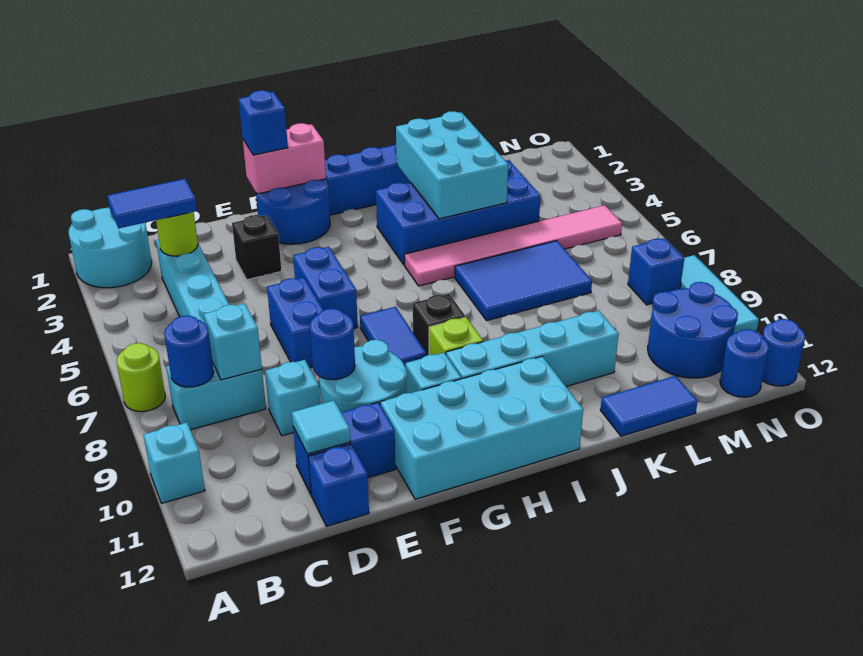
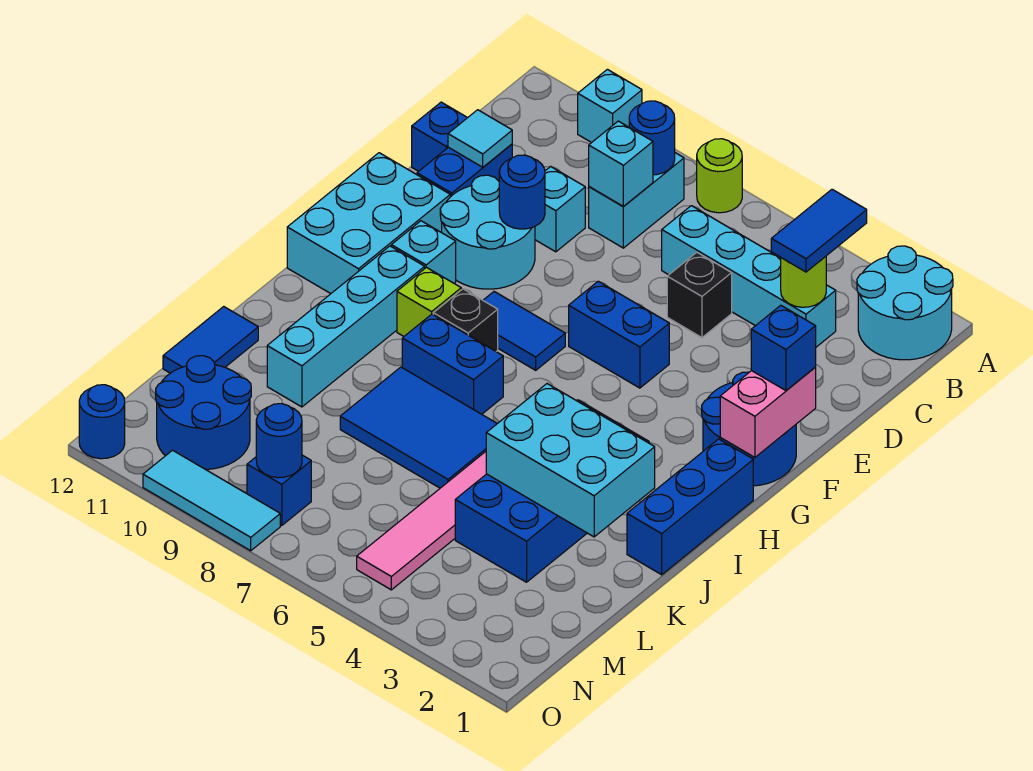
black brick E3 level 1 -> black brick D5 level 1
blue brick E6:E7 level 1 -> blue brick I7:I8 level 1
cyan brick F11:I12 level 1 -> cyan brick F11:H12 level 1
blue tile J6:L7 level 1 -> blue tile J6:K8 level 1
blue round brick N12 level 1 -> blue round brick N8 level 2

